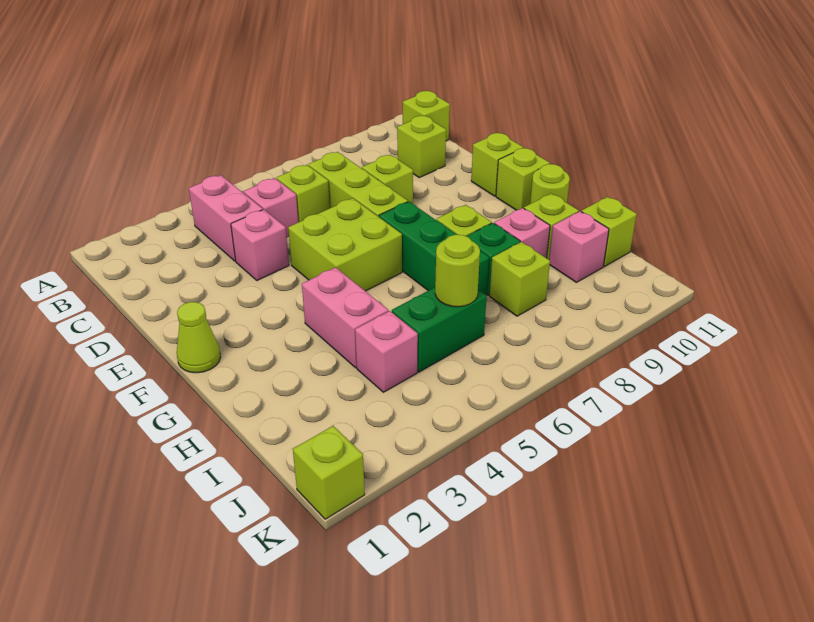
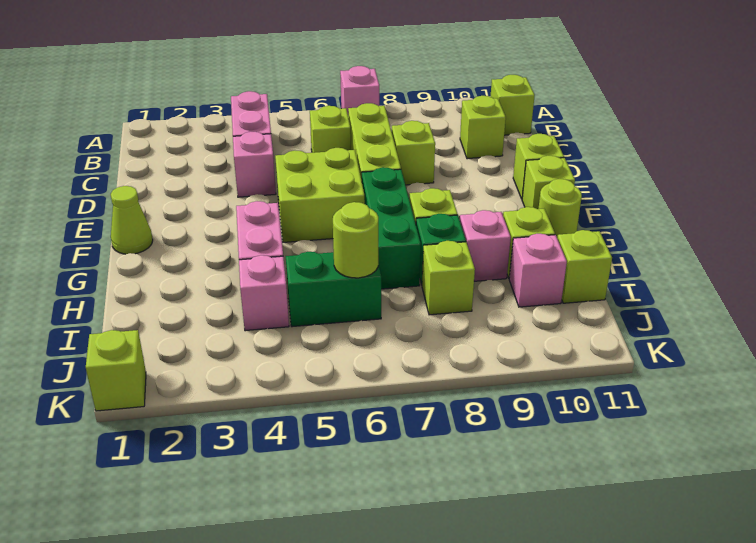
pink brick C5 level 1 -> pink brick A7 level 1

